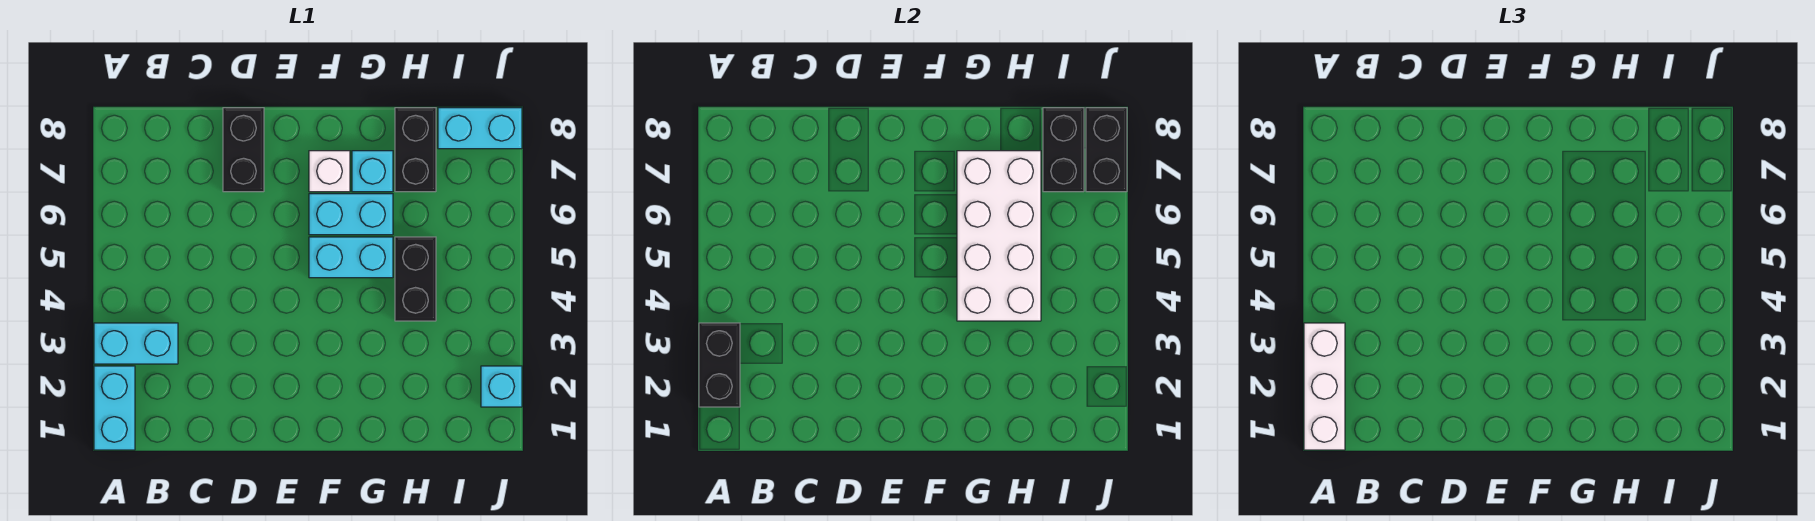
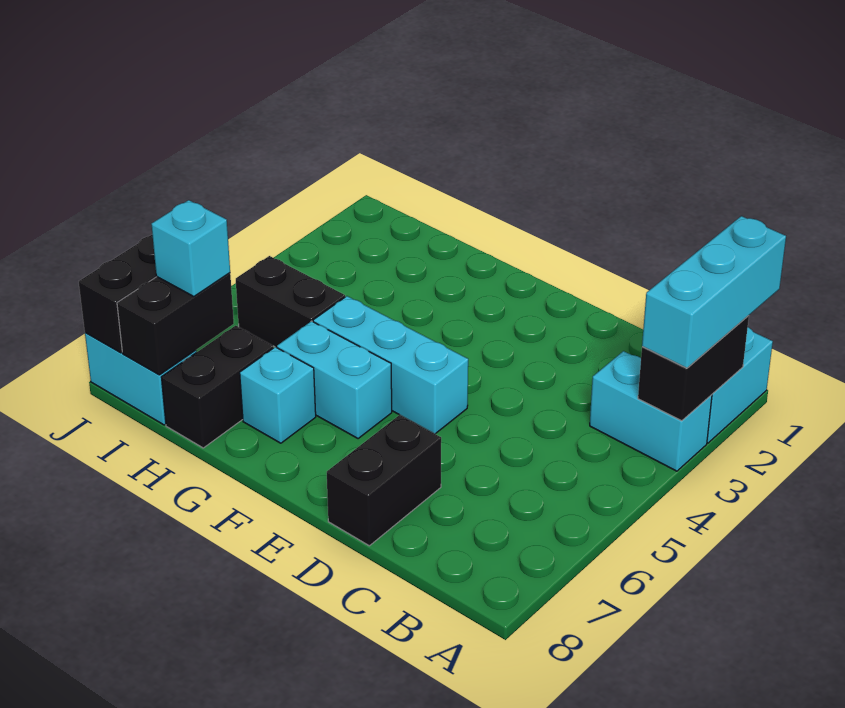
white brick A1:A3 level 3 -> cyan brick A1:A3 level 3
cyan brick F5:G5 level 1 -> cyan brick E5:G5 level 1
white brick F7 level 1 -> none
white brick G4:H7 level 2 -> none
black brick H4:H5 level 1 -> black brick H5:I5 level 1
cyan brick J2 level 1 -> cyan brick I7 level 3

